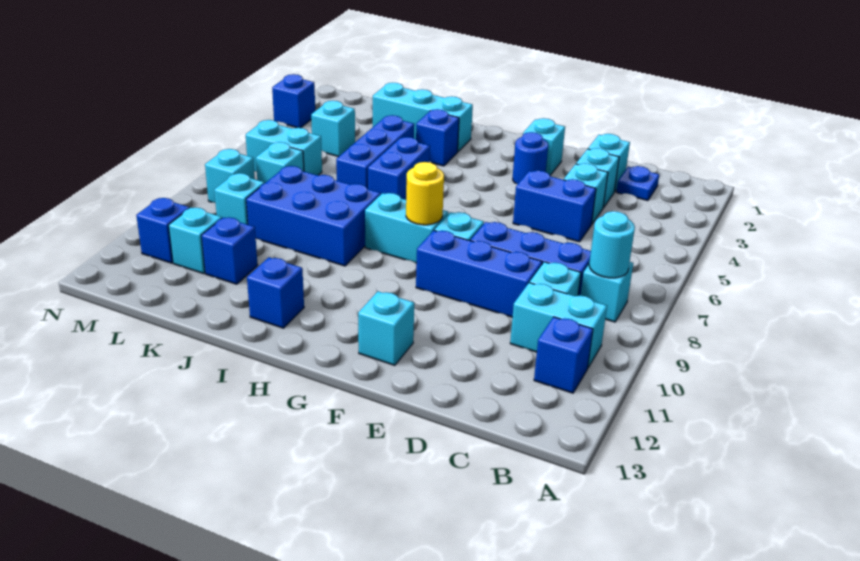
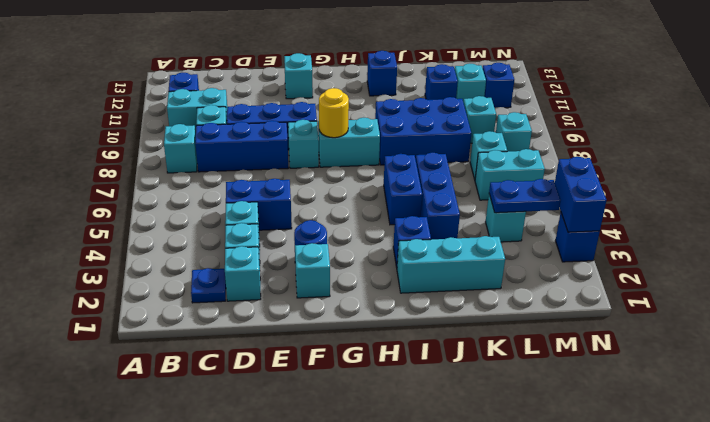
cyan round brick B8 level 2 -> none
none -> blue plate L4:M4 level 2
none -> blue brick N3:N4 level 2

